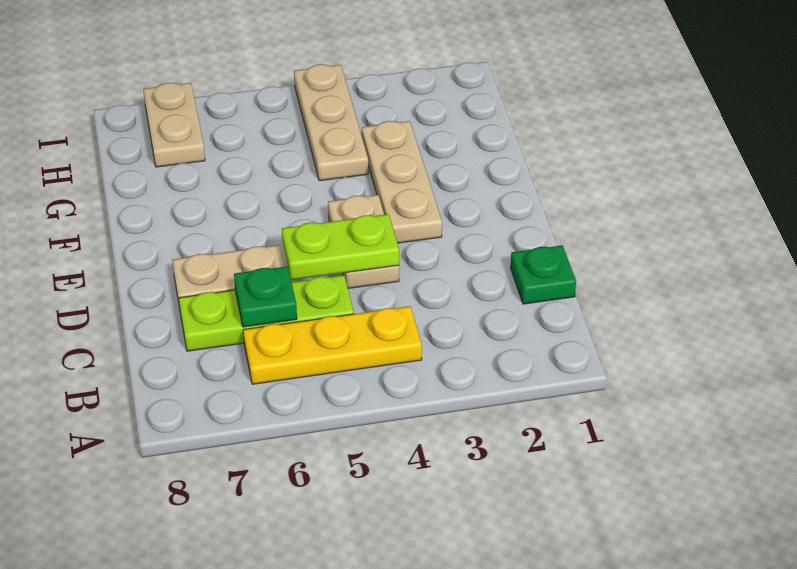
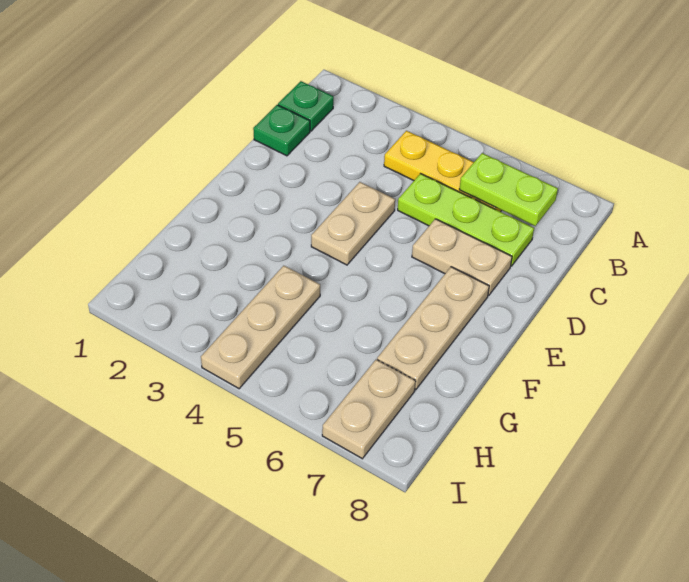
green plate C6 level 2 -> green plate B1 level 1
lime plate D4:D5 level 2 -> lime plate B6:B7 level 2
tan plate E3:G3 level 1 -> tan plate E7:G7 level 1

